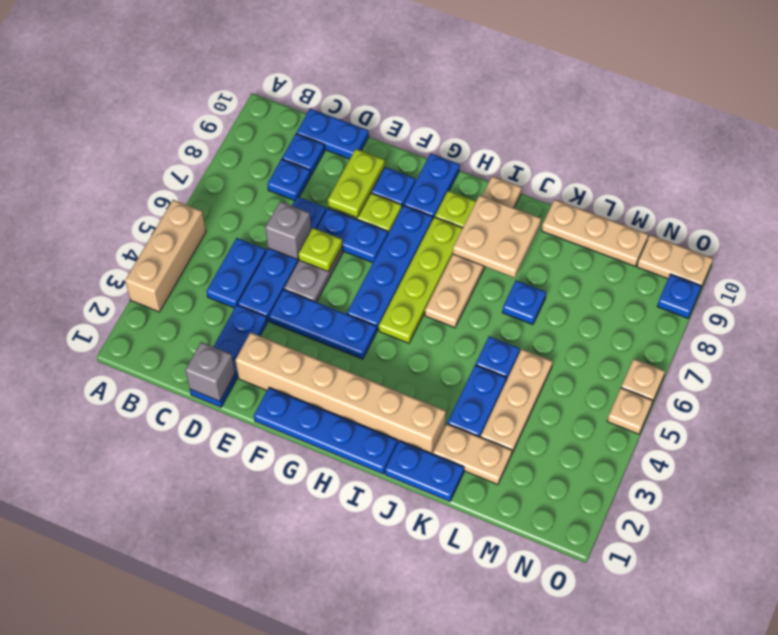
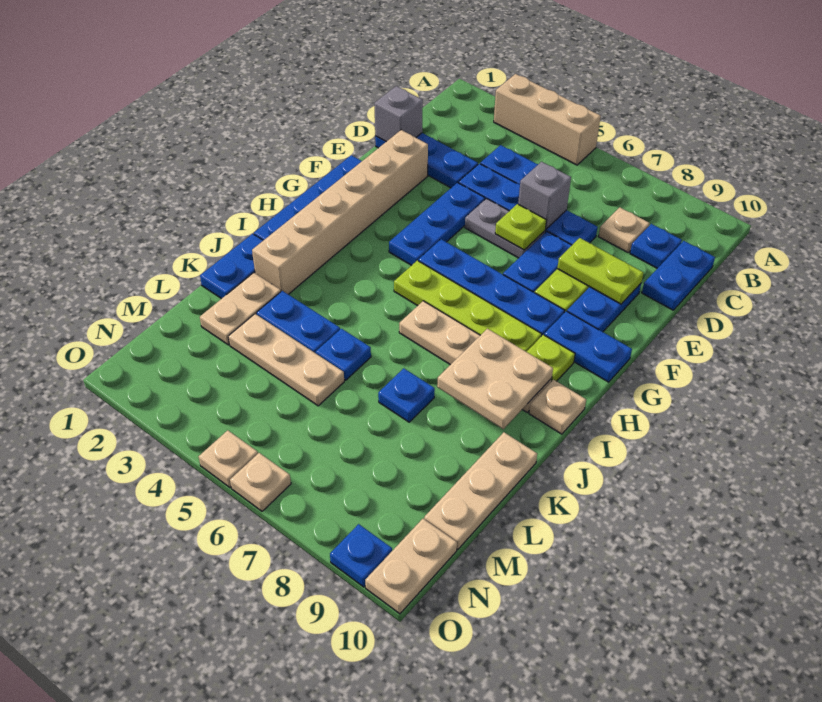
blue plate C8 level 1 -> tan plate C8 level 1

